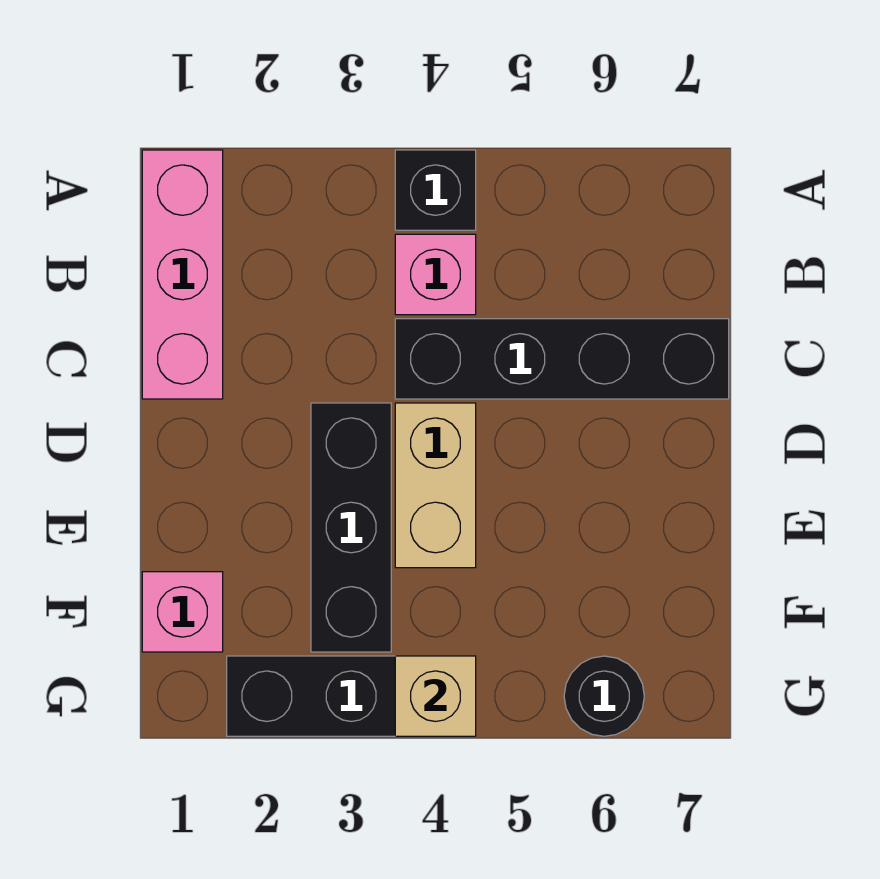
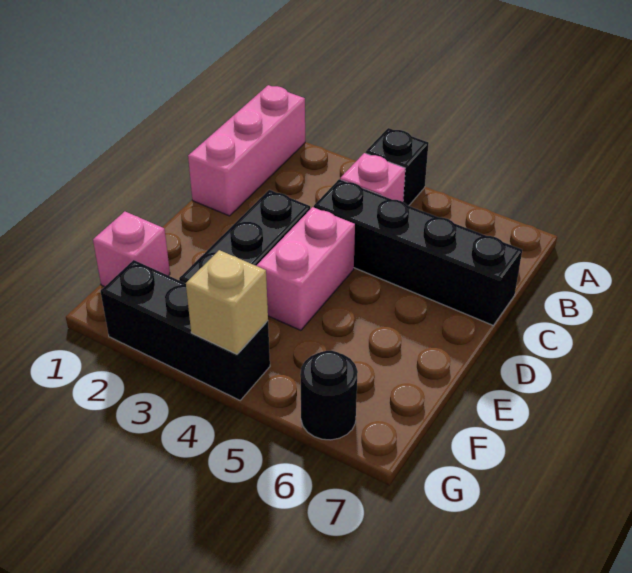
tan brick D4:E4 level 1 -> pink brick D4:E4 level 1

